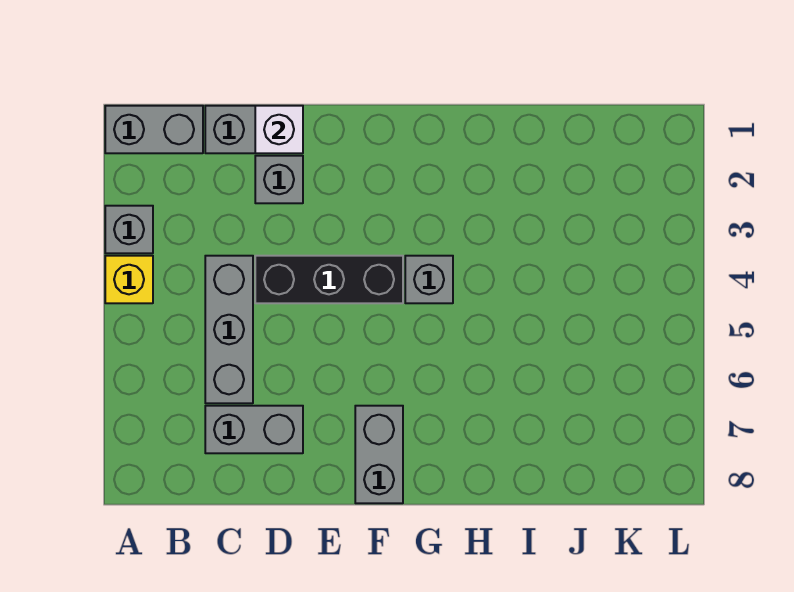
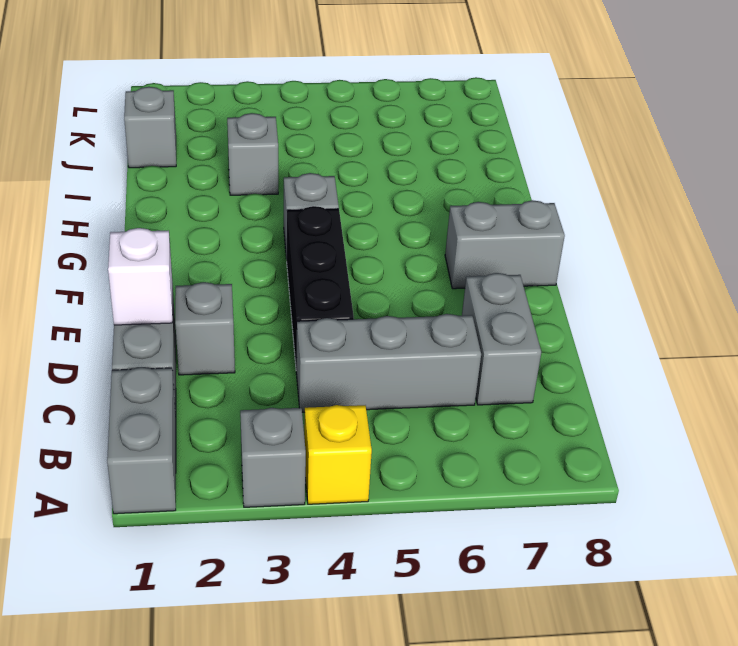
none -> grey brick I3 level 1
none -> grey brick J1 level 1

